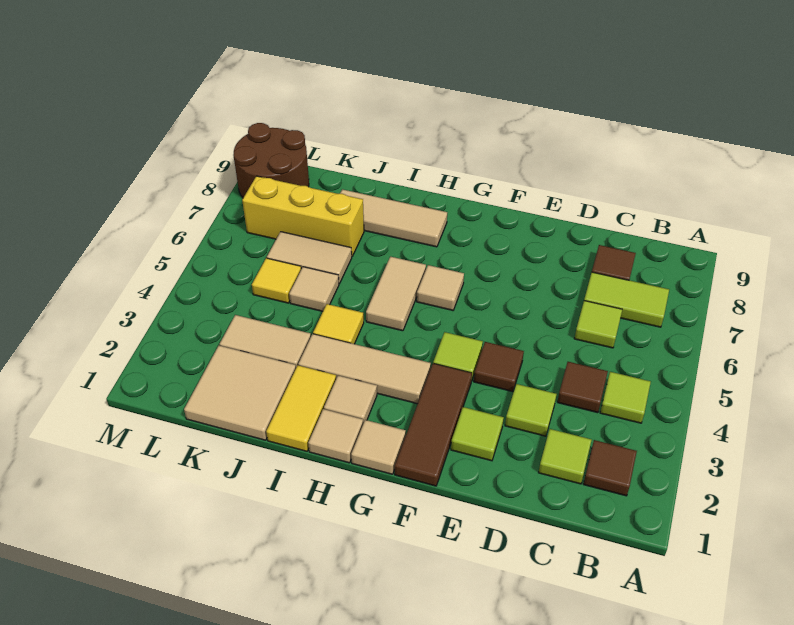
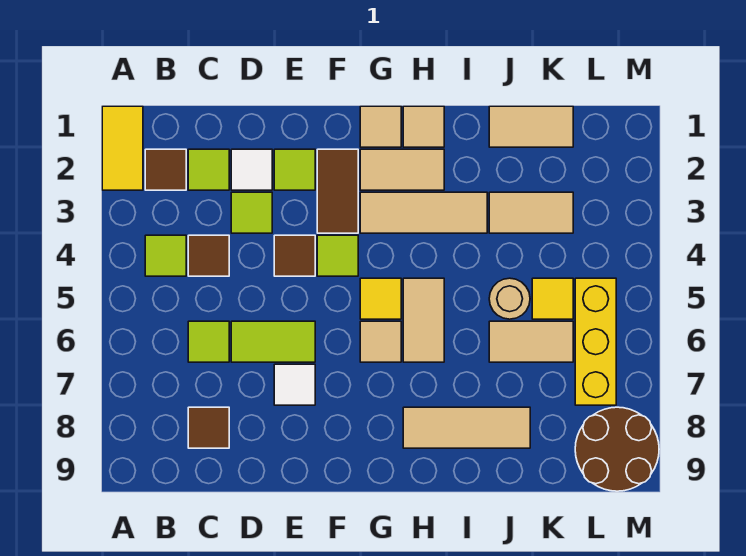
lime tile B7:C7 level 1 -> lime tile D6:E6 level 1
none -> white tile D2 level 1
none -> white tile E7 level 1
brown tile F1:F3 level 1 -> brown tile F2:F3 level 1
tan tile H2 level 1 -> tan tile G2:H2 level 1
yellow tile I1:I2 level 1 -> yellow tile A1:A2 level 1
yellow tile I4 level 1 -> yellow tile G5 level 1
tan tile J1:K2 level 1 -> tan tile J1:K1 level 1
tan tile J5 level 1 -> tan round brick J5 level 1
yellow brick J7:L7 level 1 -> yellow brick L5:L7 level 1

